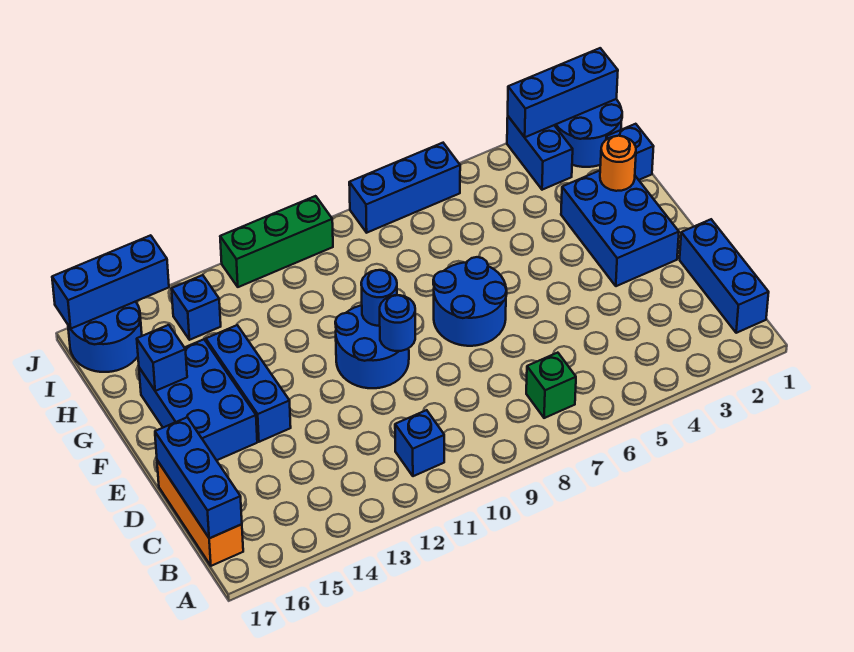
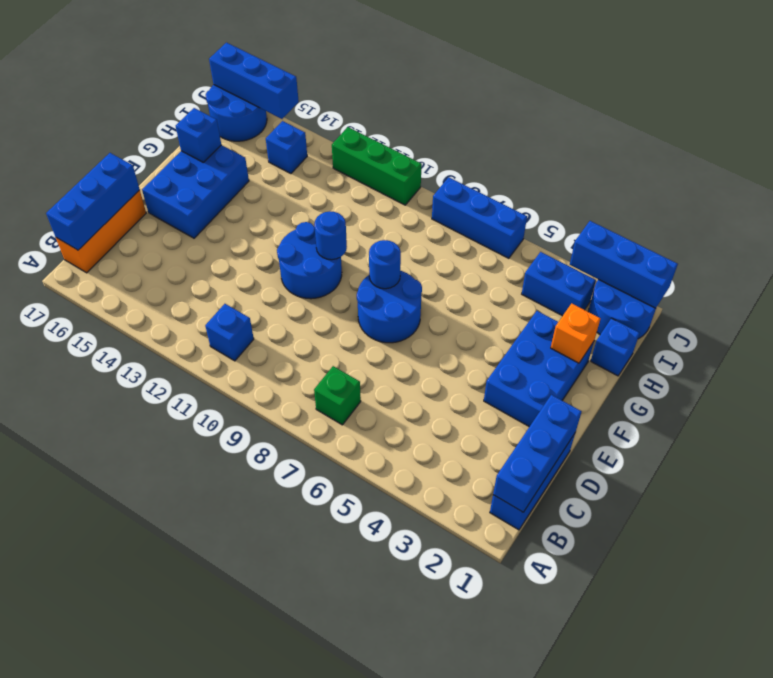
blue round brick E10 level 2 -> blue round brick F8 level 2
blue brick E14:G14 level 1 -> blue brick B1:D1 level 2
orange round brick G2 level 2 -> orange brick G2 level 2
blue brick I3:J3 level 1 -> blue brick I3:I4 level 1

